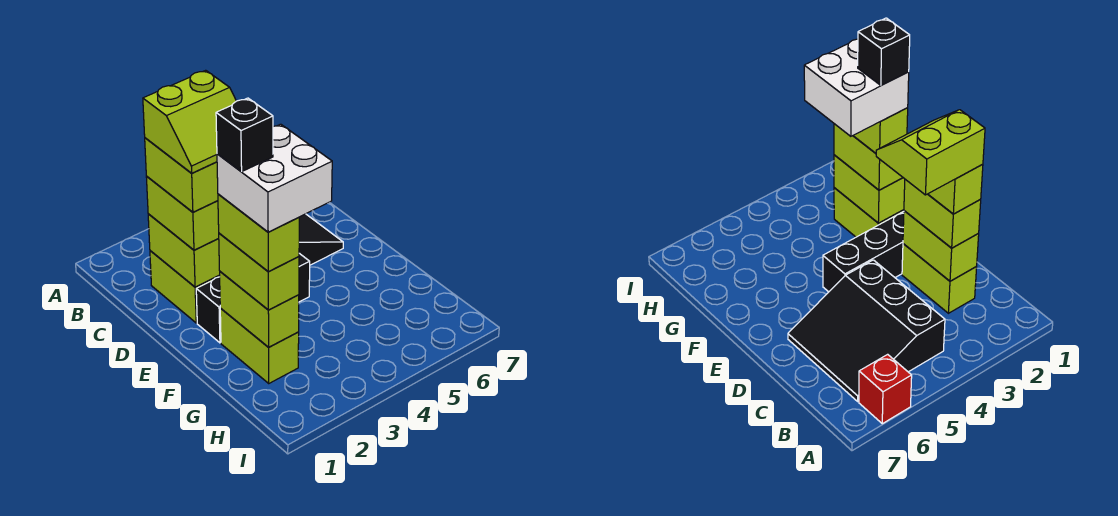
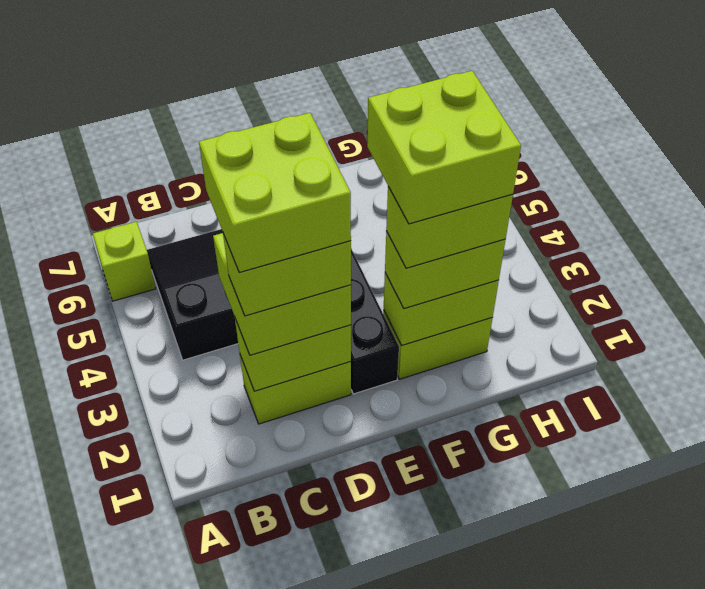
red brick A6 level 1 -> lime brick A6 level 1
lime brick C2:D2 level 3 -> lime brick C2:D3 level 3
lime slope C2:D3 level 5 top C -> lime brick C2:D3 level 5
white brick F2:G3 level 5 -> lime brick F2:G3 level 5
black brick F2 level 6 -> none

